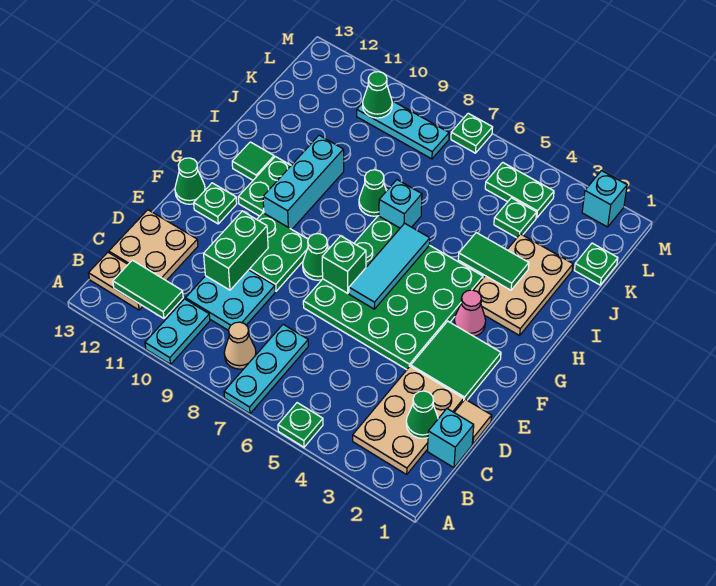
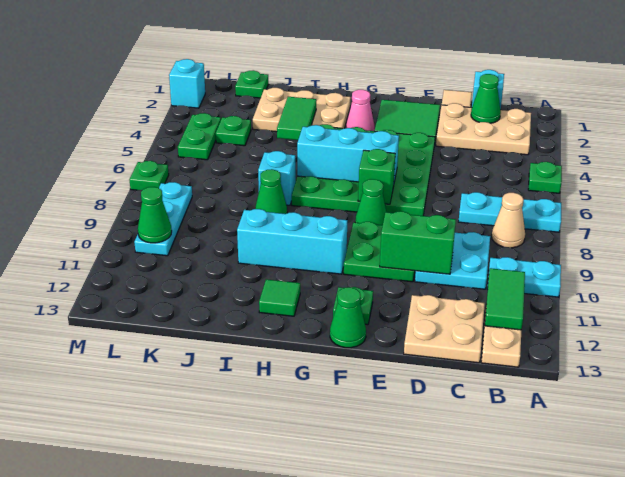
cyan tile F6:H6 level 2 -> cyan brick F6:H6 level 2
green plate G11:H11 level 1 -> none

